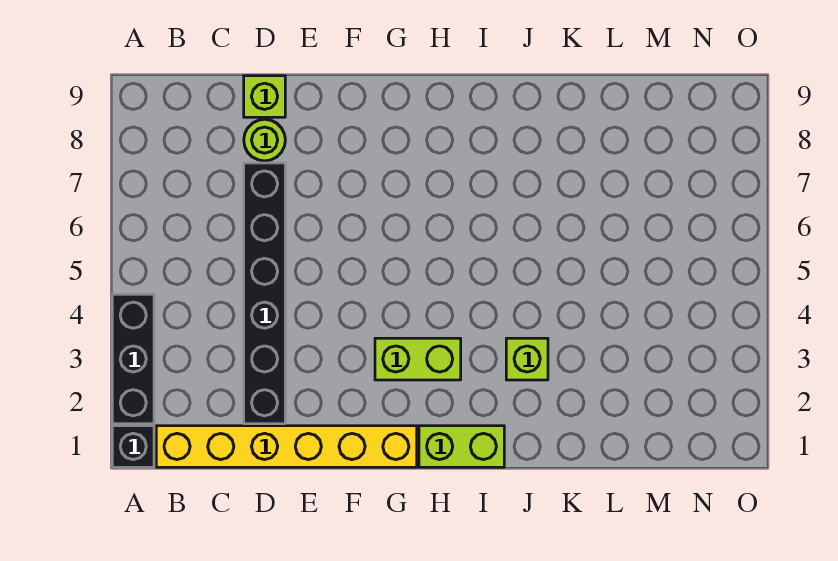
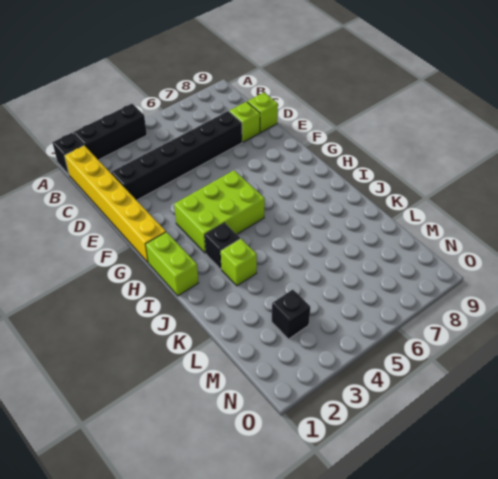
lime round brick D8 level 1 -> lime brick D8 level 1
lime brick G3:H3 level 1 -> lime brick G3:H5 level 1
none -> black brick I3 level 1
none -> black brick M3 level 1

